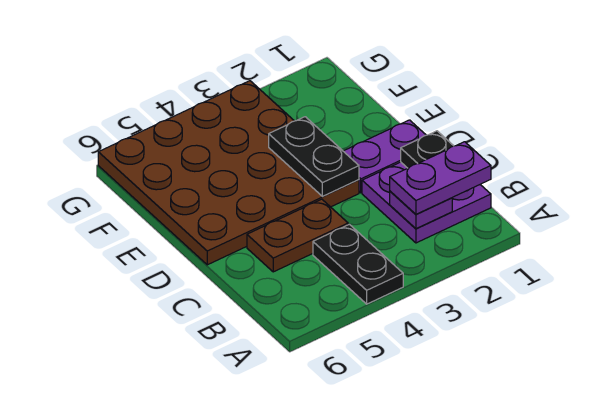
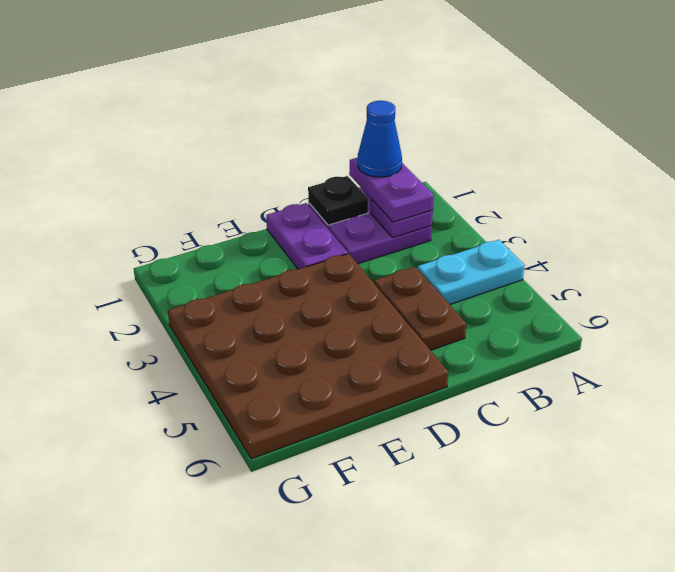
black plate A4:B4 level 1 -> cyan plate A4:B4 level 1
none -> blue cone B1 level 4
black plate D3:E3 level 2 -> none

